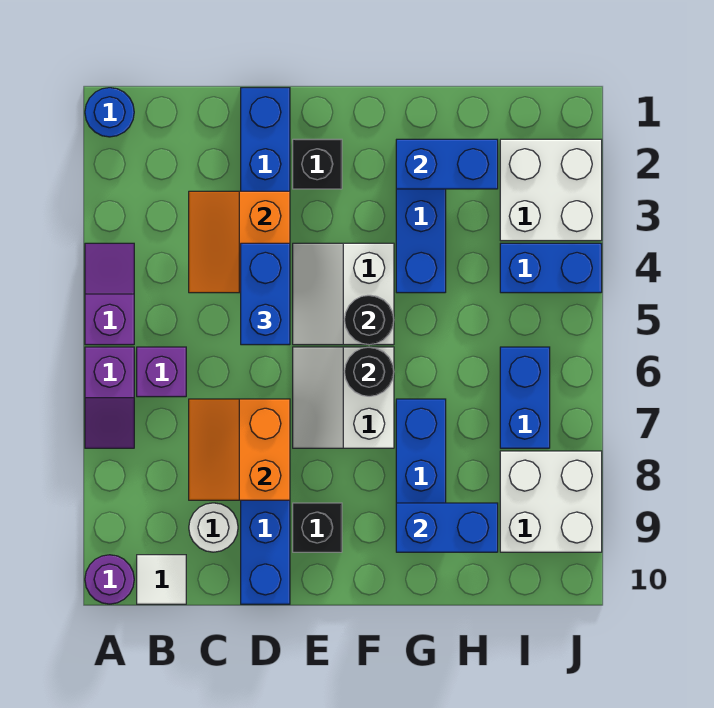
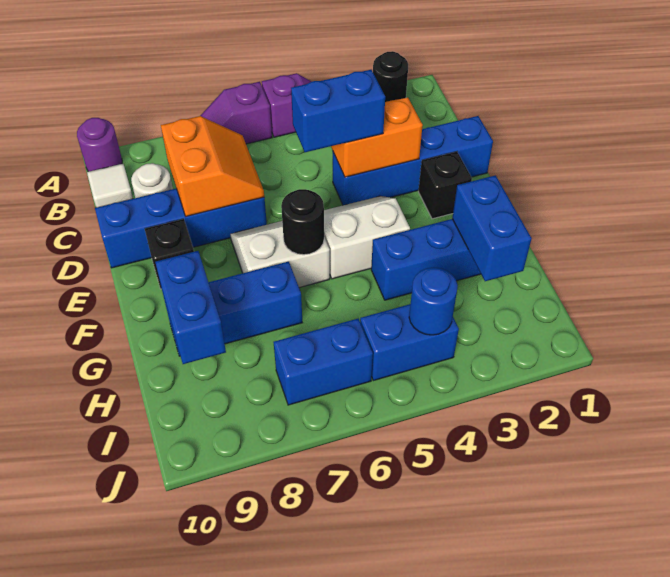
blue round brick A1 level 1 -> blue round brick I4 level 2
purple brick B6 level 1 -> none
orange slope C7:D8 level 2 top D -> orange slope C7:D8 level 2 top 8
black round brick F5 level 2 -> black round brick A2 level 1
white brick I2:J3 level 1 -> none
blue brick I4:J4 level 1 -> blue brick I4:I5 level 1
white brick I8:J9 level 1 -> none

